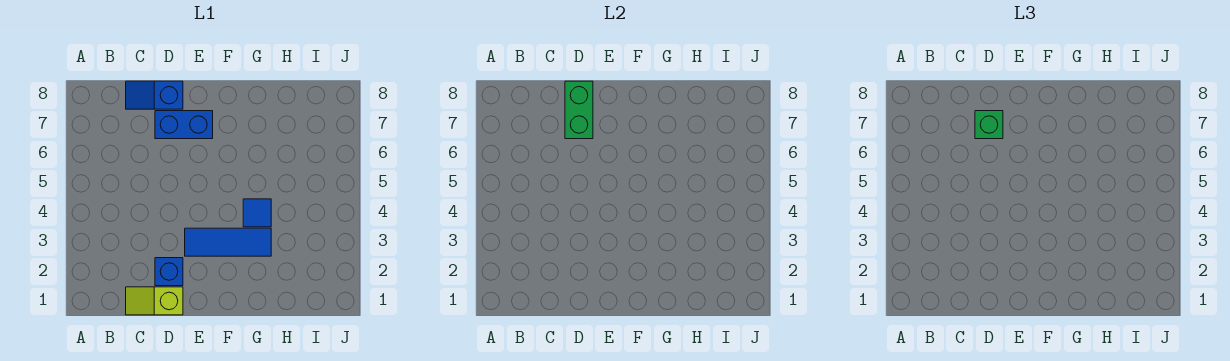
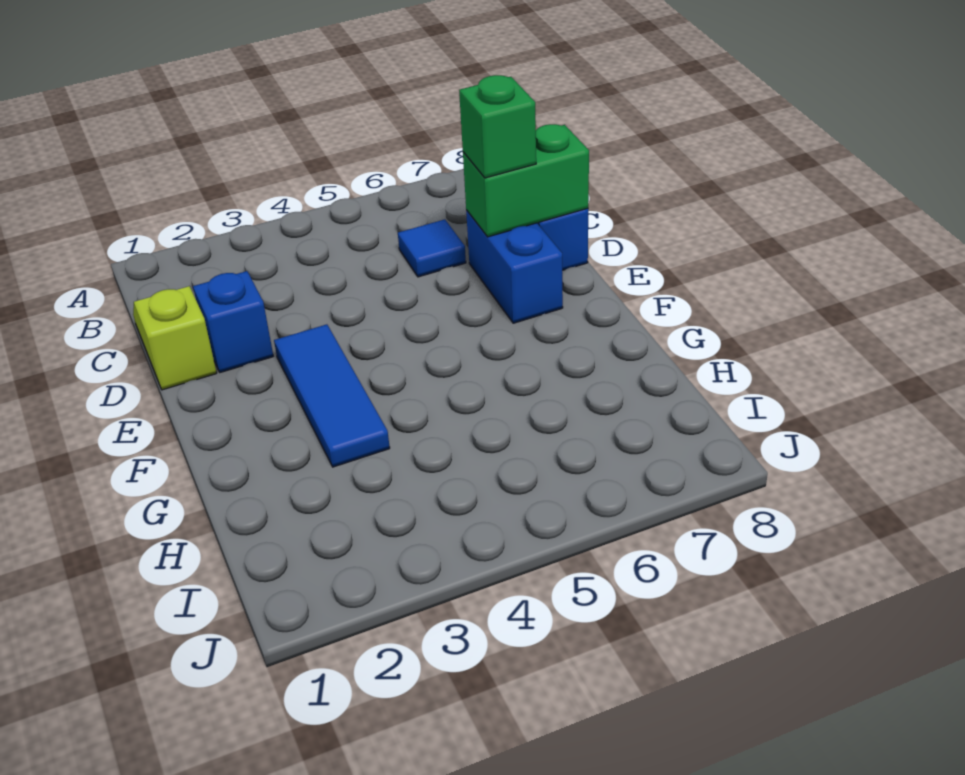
blue tile G4 level 1 -> blue tile C6 level 1

